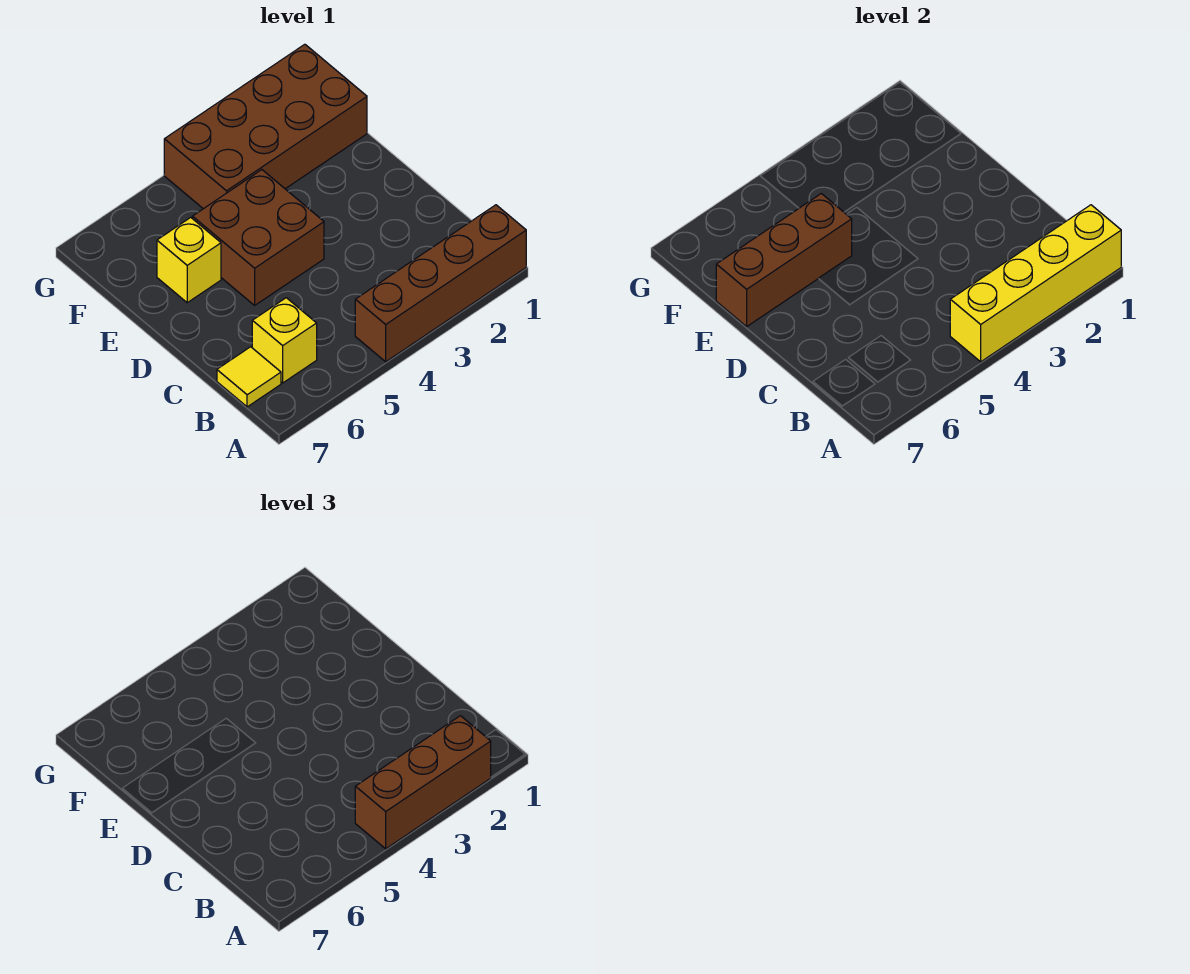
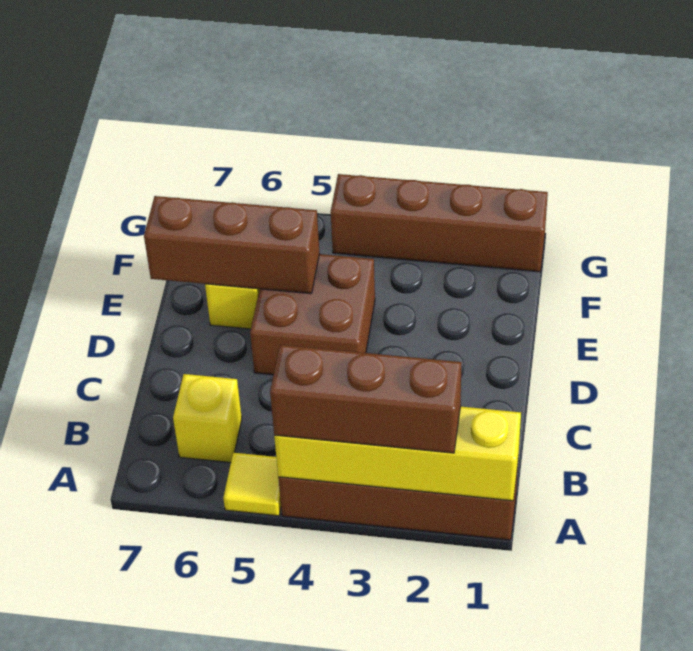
yellow tile B7 level 1 -> yellow tile A5 level 1
brown brick F1:G4 level 1 -> brown brick G1:G4 level 1

